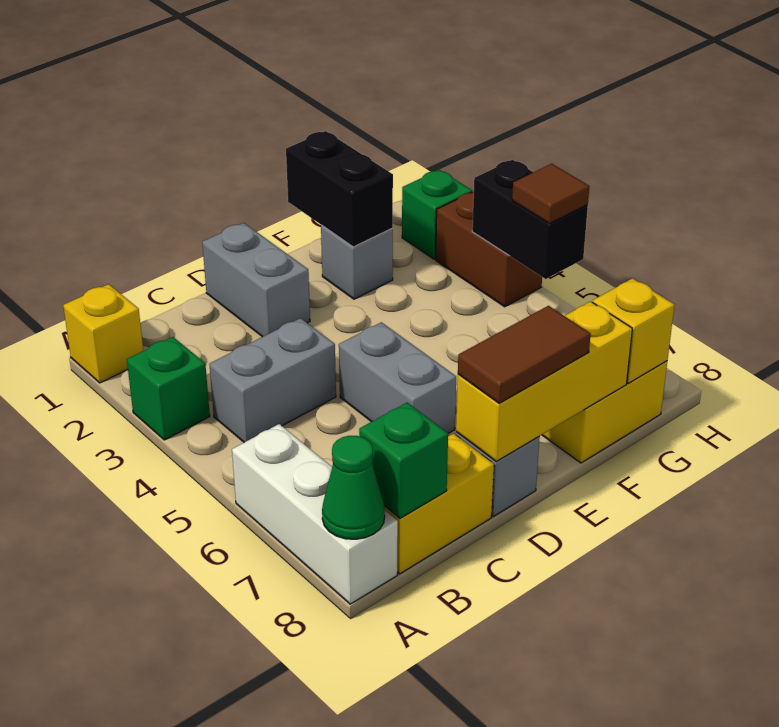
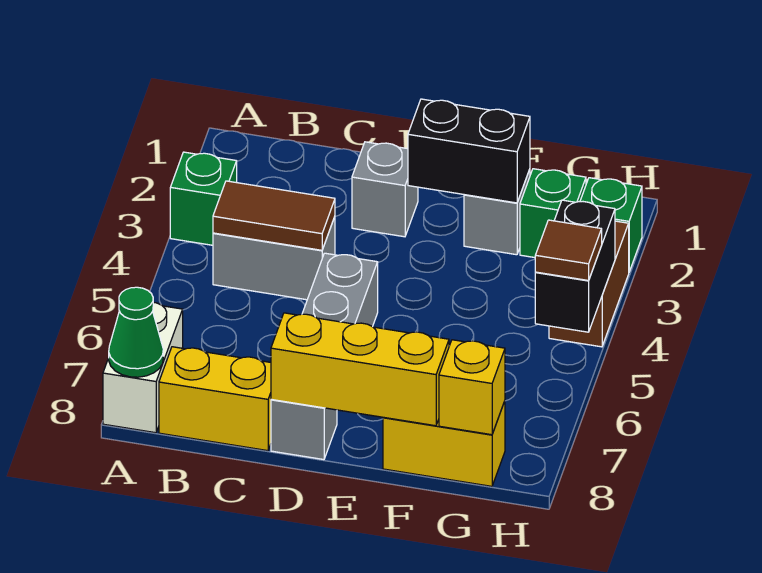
yellow brick A1 level 1 -> none
white brick A6:A8 level 1 -> white brick A7:A8 level 1
green brick B8 level 2 -> green brick G2 level 1
grey brick D1:D2 level 1 -> grey brick D2 level 1
brown tile D8:E8 level 3 -> brown tile B4:C4 level 2
black brick F1:F2 level 2 -> black brick E2:F2 level 2

